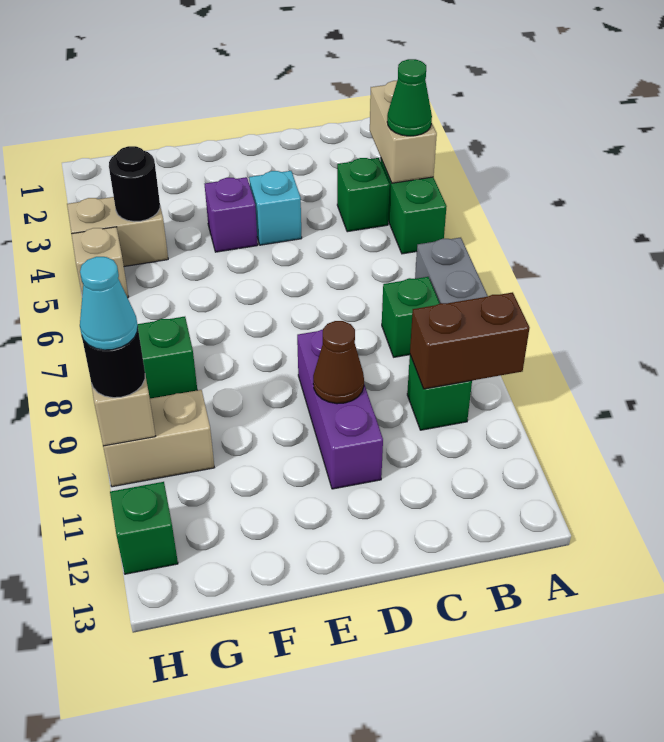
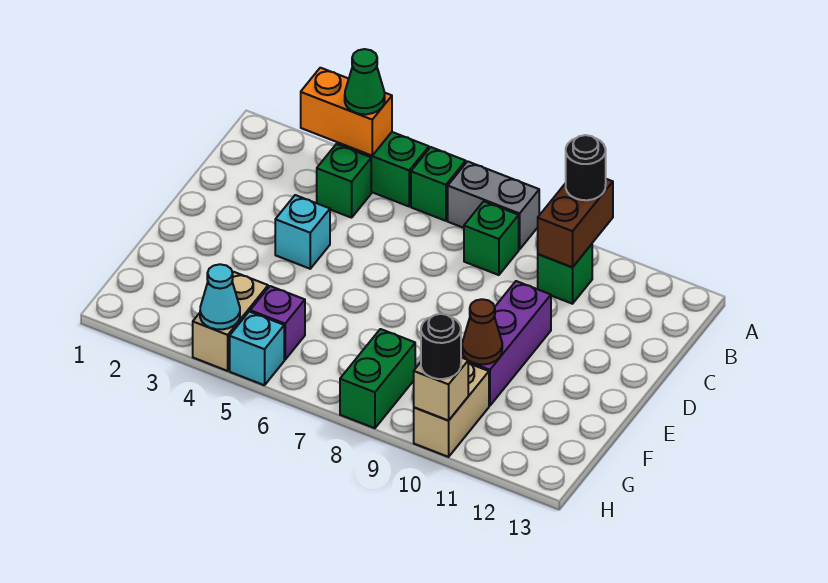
tan brick A3:A4 level 2 -> orange brick A3:A4 level 2
purple brick D9:D11 level 1 -> purple brick D10:F10 level 1
brown cone D10 level 2 -> brown cone F10 level 2
purple brick E4 level 1 -> purple brick G5 level 1
black round brick G4 level 2 -> black round brick A10 level 3
tan brick H5 level 1 -> cyan brick H5 level 1
cyan cone H10 level 4 -> cyan cone H4 level 2
green brick H12 level 1 -> green brick A6 level 1

